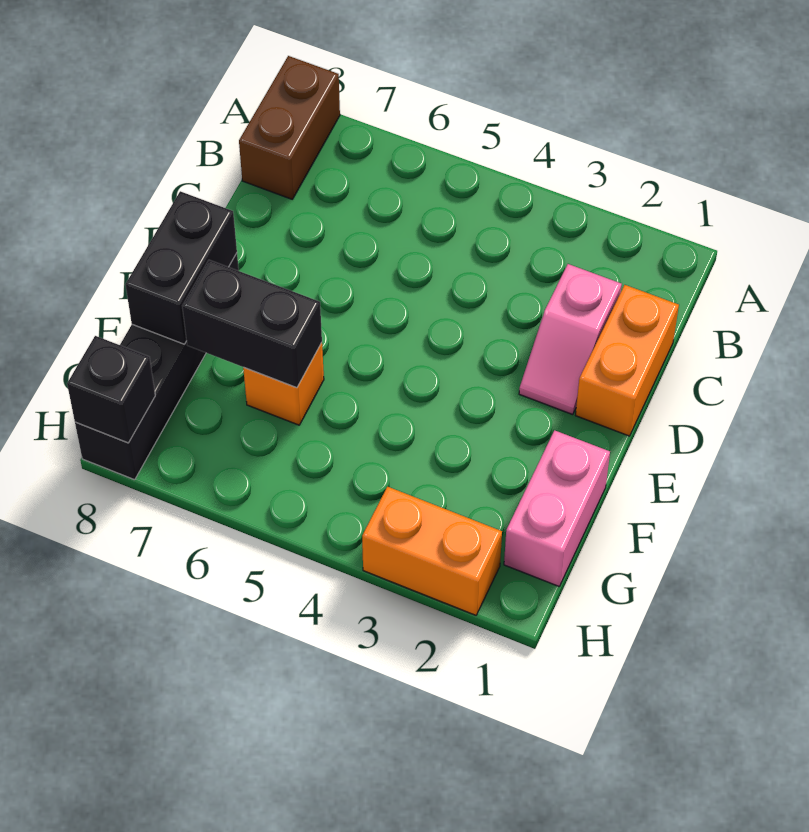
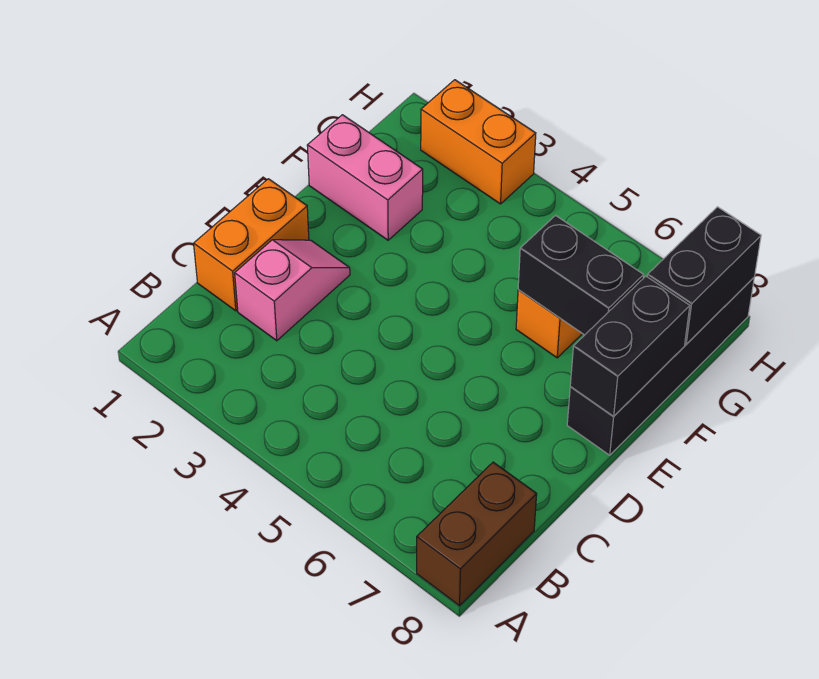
pink brick F1:G1 level 1 -> pink brick F1:F2 level 1
black brick H8 level 2 -> black brick G8:H8 level 2

